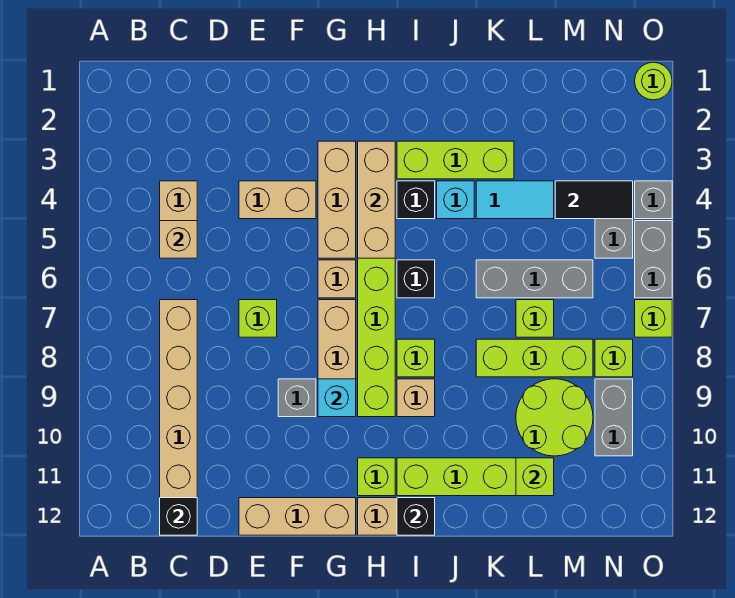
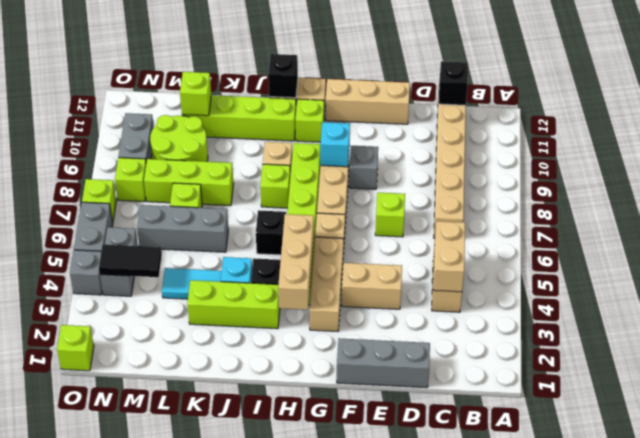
tan brick C5 level 2 -> tan brick C4:C5 level 2
none -> grey brick D1:F1 level 1
lime round brick O1 level 1 -> lime brick O1 level 1

